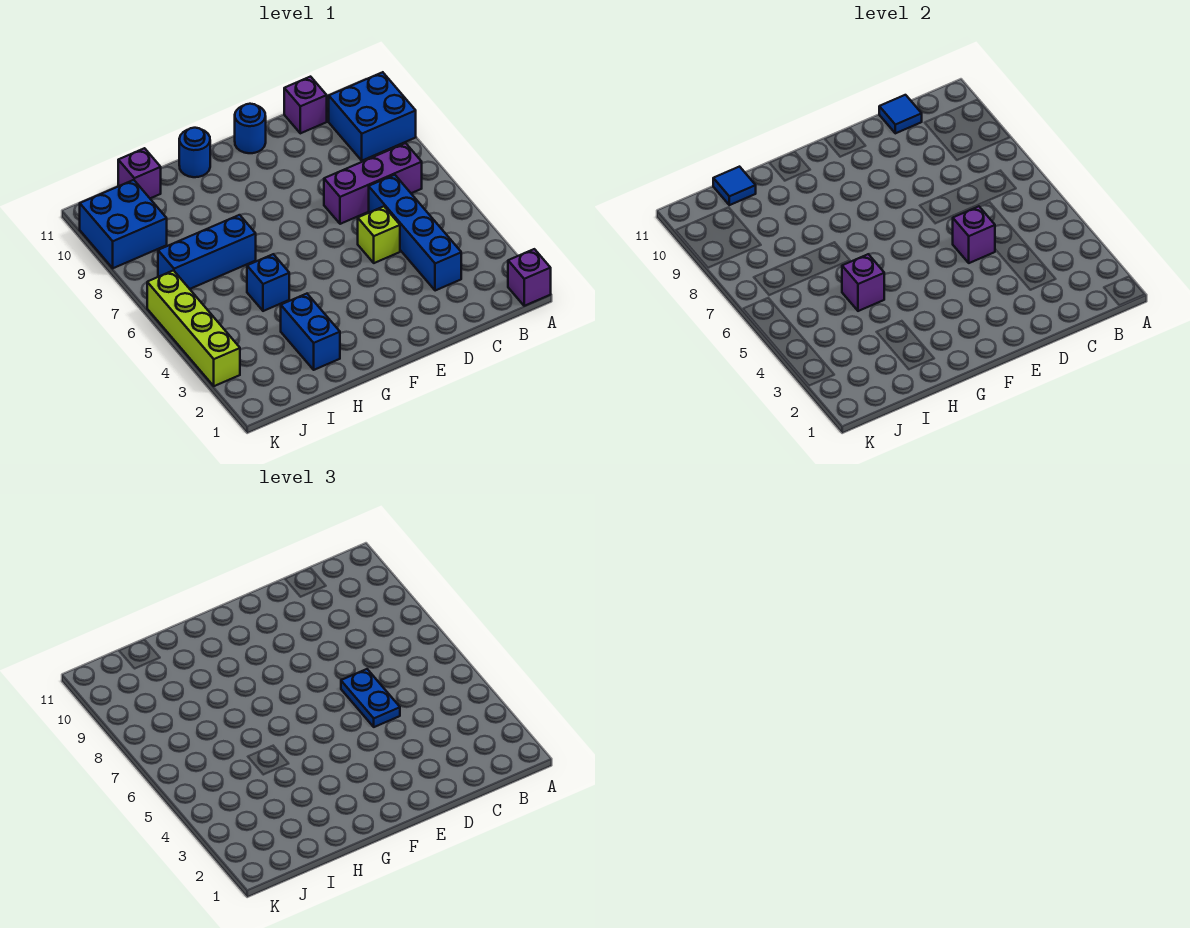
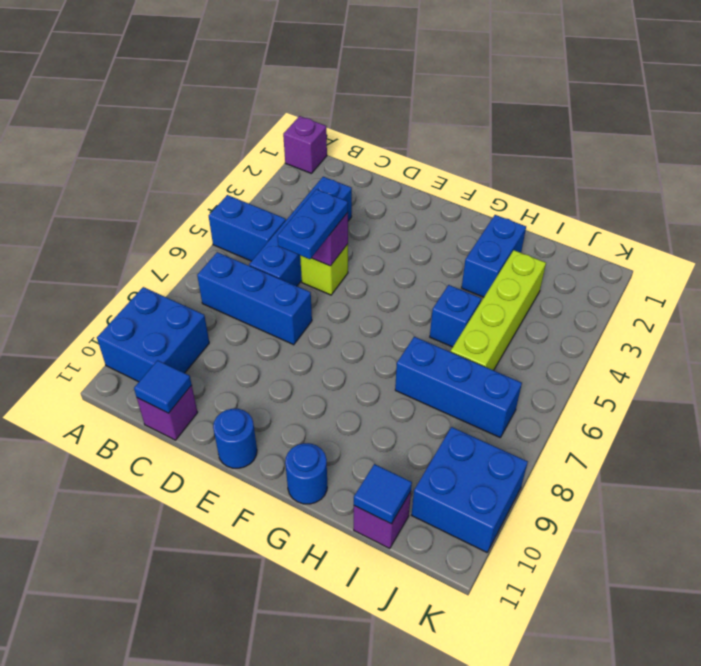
none -> blue brick A5:B5 level 1
purple brick B7:D7 level 1 -> blue brick B7:D7 level 1
purple brick H5 level 2 -> none
lime brick K3:K6 level 1 -> lime brick I3:I6 level 1

